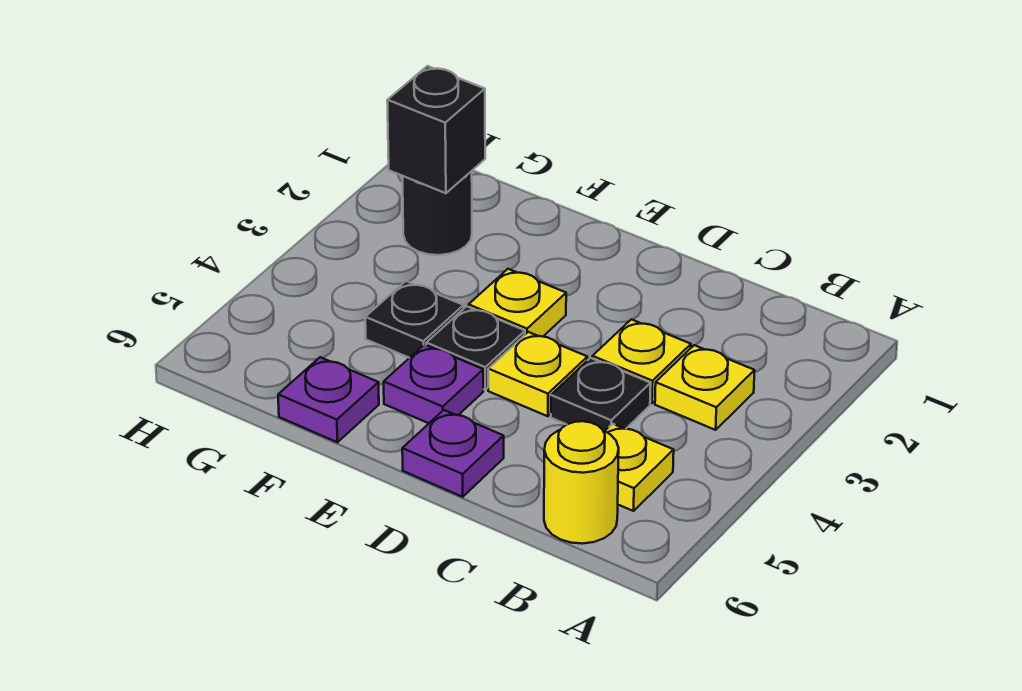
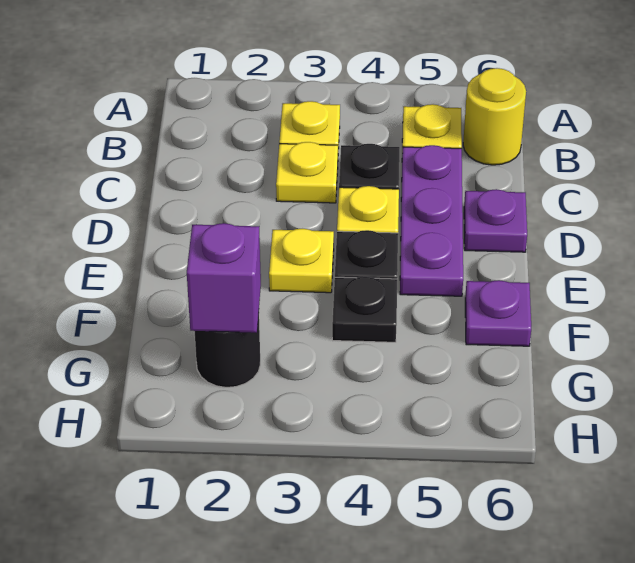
purple plate E5 level 1 -> purple plate C5:E5 level 1
black brick G2 level 2 -> purple brick G2 level 2

